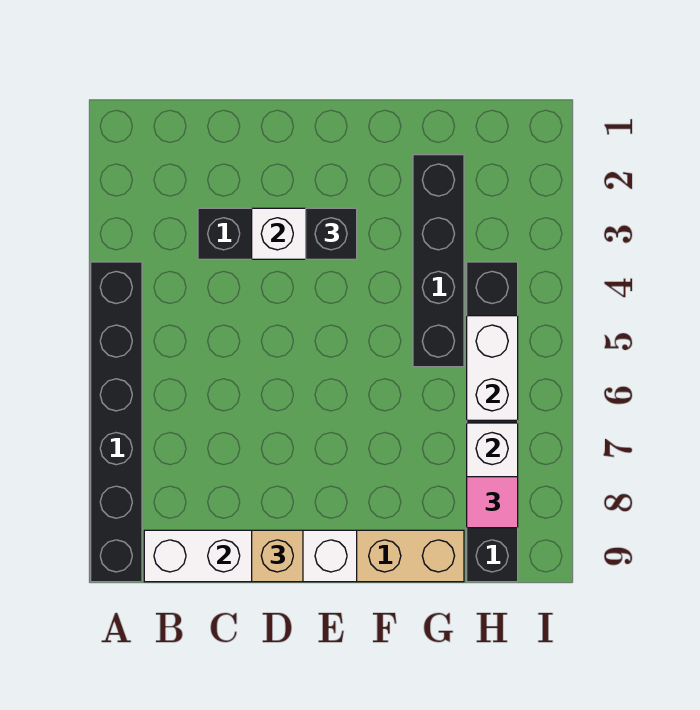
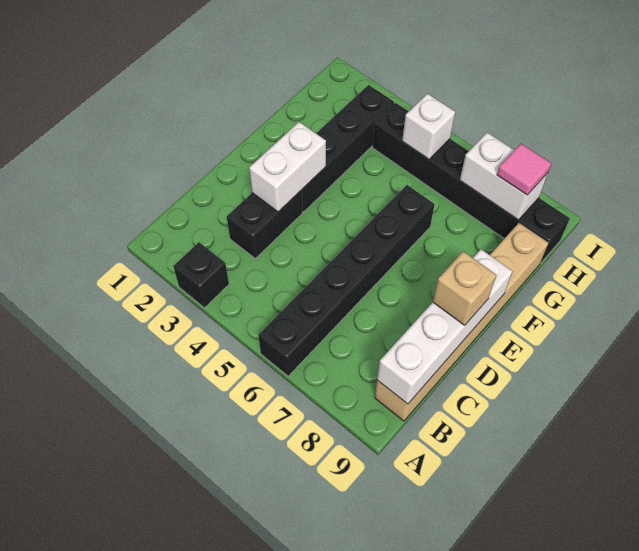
black brick A4:A9 level 1 -> black brick A6:F6 level 1
black brick E3 level 3 -> black brick A3 level 1
black brick G2:G5 level 1 -> black brick E3:H3 level 1
white brick H5:H6 level 2 -> white brick H5 level 2

